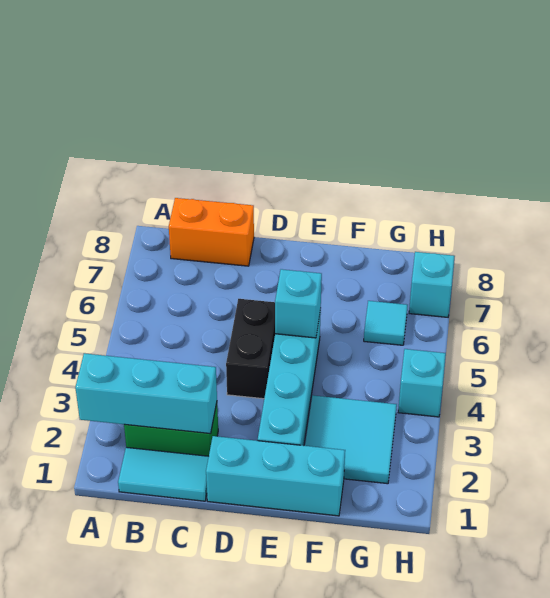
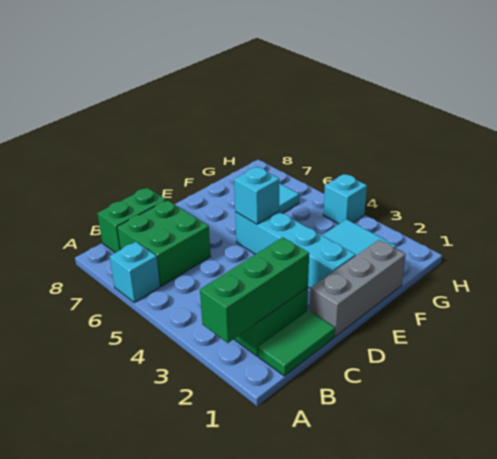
cyan brick A2:C2 level 2 -> green brick A2:C2 level 2
cyan tile B1:C1 level 1 -> green tile B1:C1 level 1
none -> green brick B6:C7 level 1
orange brick B8:C8 level 1 -> green brick B8:C8 level 1
cyan brick D1:F1 level 1 -> grey brick D1:F1 level 1
black brick D4:D5 level 1 -> none
cyan brick H7 level 1 -> cyan brick A6 level 1

